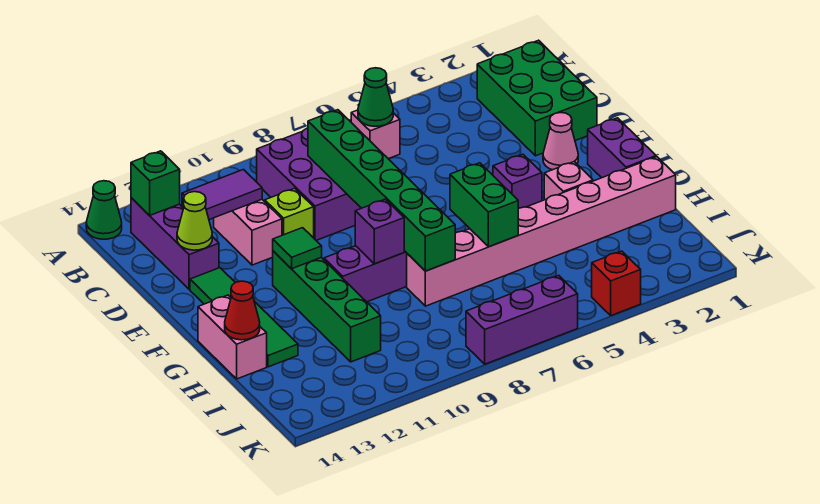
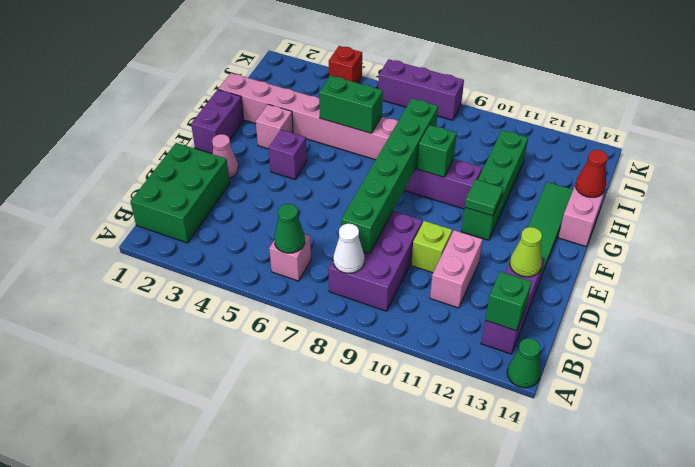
none -> white cone B8 level 2
purple tile C11:C12 level 2 -> none
green brick G6:H6 level 2 -> green brick H5:H6 level 2
purple brick G9 level 2 -> green brick G9 level 2

